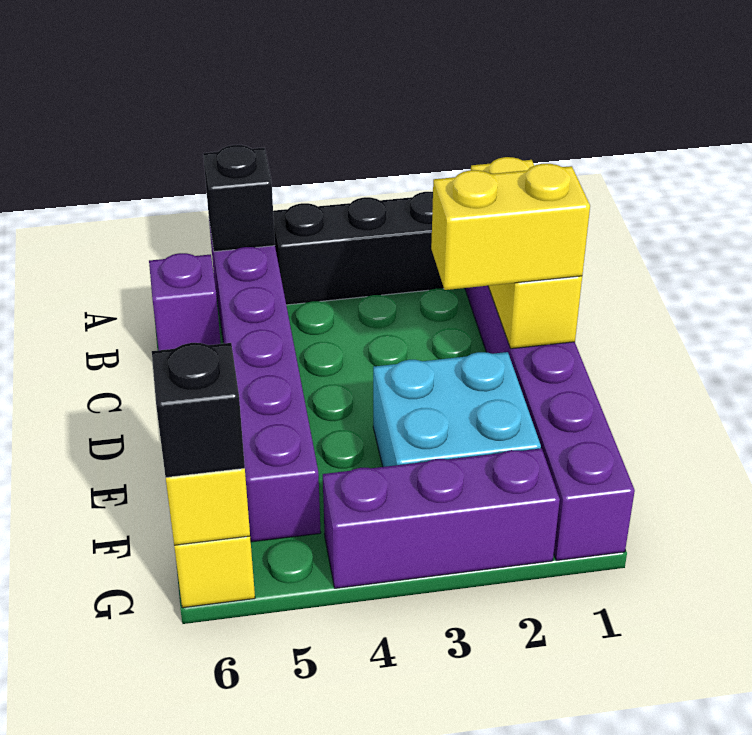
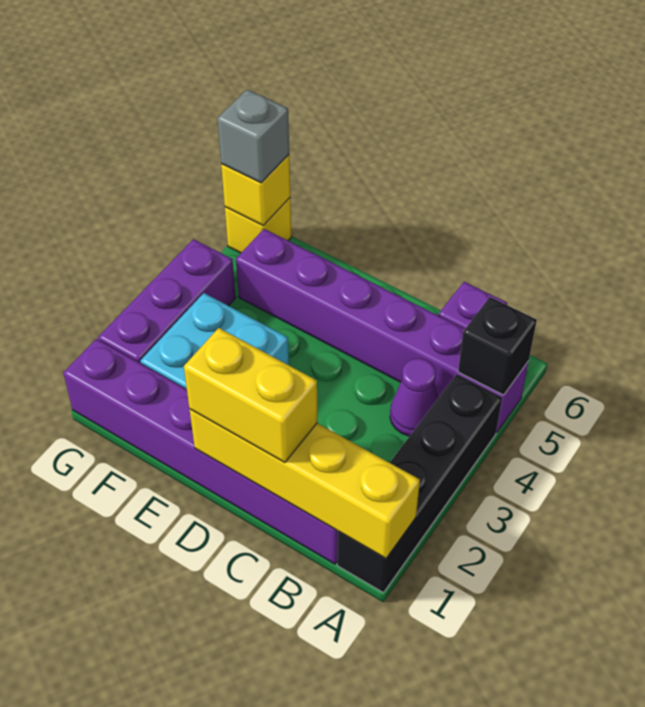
yellow brick B1:D1 level 2 -> yellow brick A1:D1 level 2
none -> purple cone B4 level 1
yellow brick D1:D2 level 3 -> yellow brick C1:D1 level 3
black brick G6 level 3 -> grey brick G6 level 3

